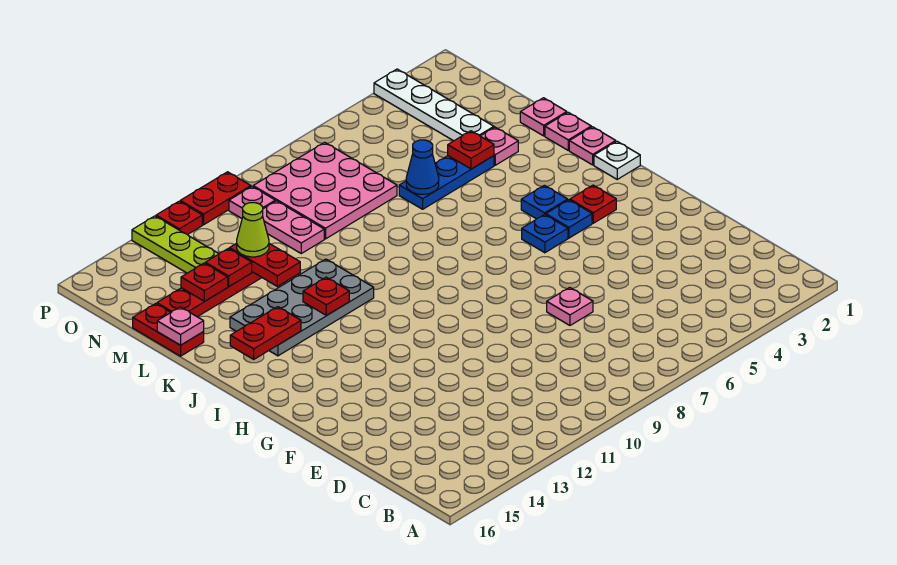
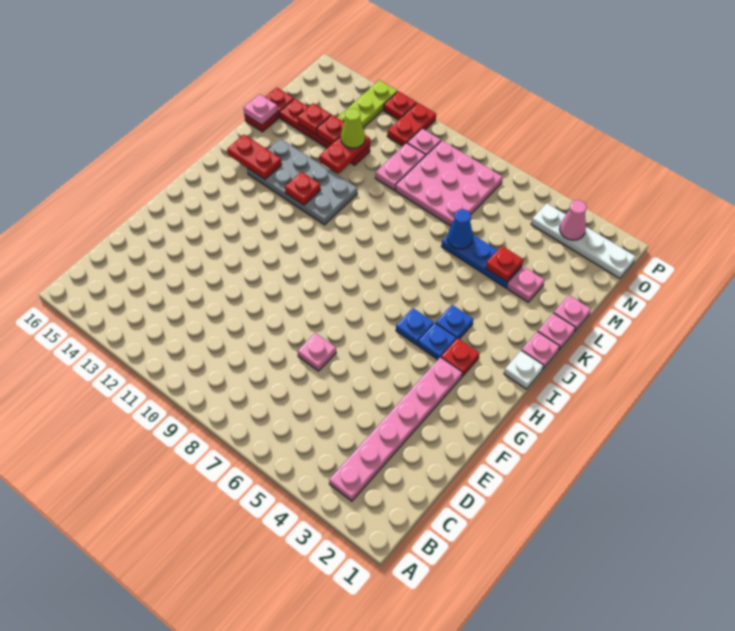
none -> pink plate B3:G3 level 1
white plate M3:P3 level 1 -> white plate O1:O4 level 1
none -> pink cone O3 level 2
red plate P10:P11 level 1 -> red plate O11:P11 level 1

